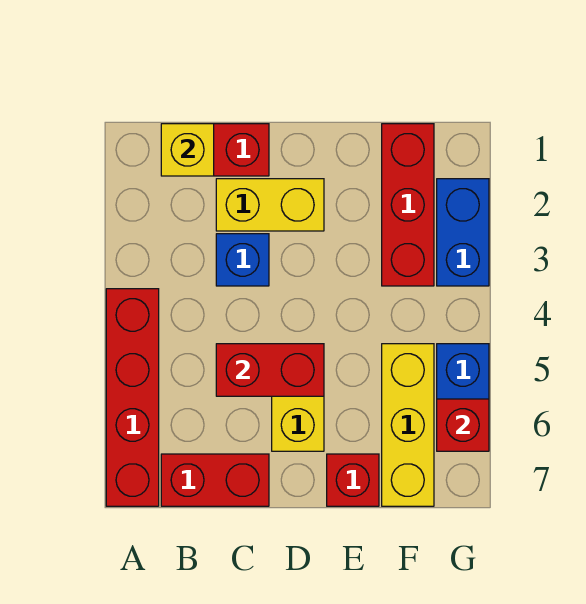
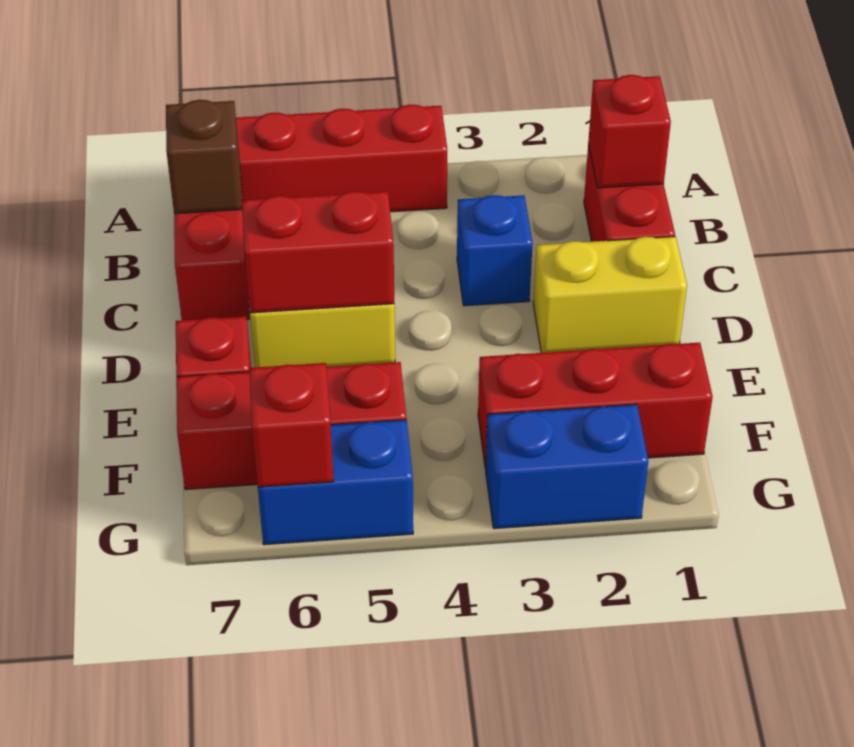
yellow brick B1 level 2 -> red brick B1 level 2
none -> brown brick B7 level 2
yellow brick C2:D2 level 1 -> yellow brick D1:D2 level 1
red brick C5:D5 level 2 -> red brick D5:D6 level 2
yellow brick F5:F7 level 1 -> red brick F5:F7 level 1

